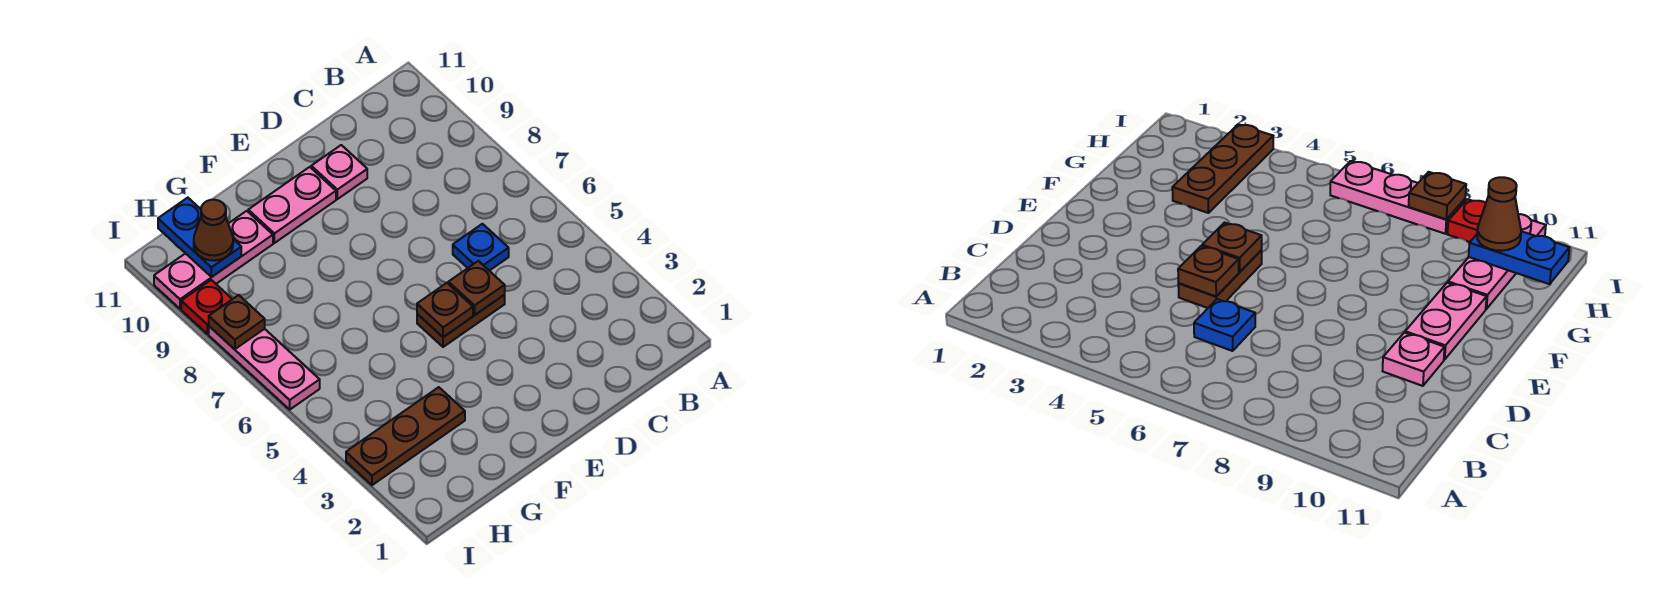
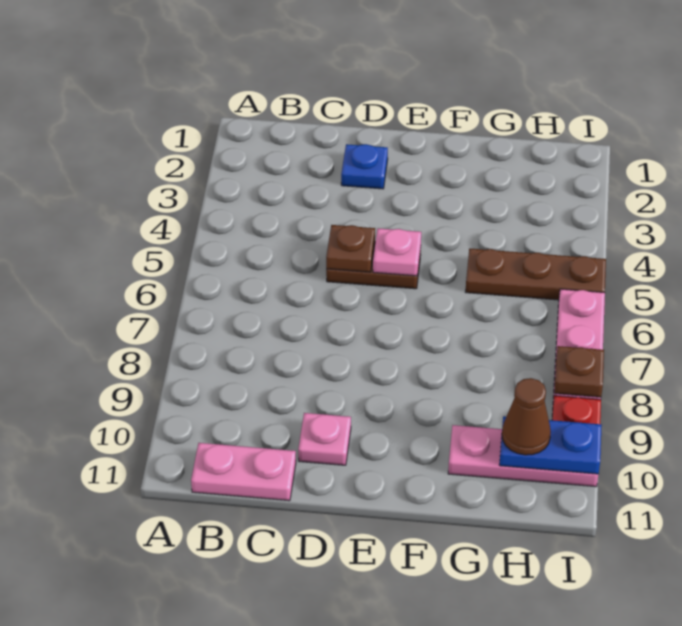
blue plate C6 level 1 -> blue plate D2 level 1
brown plate E5 level 2 -> pink plate E5 level 2
pink plate E10:F10 level 1 -> pink plate B11:C11 level 1
brown plate G3:I3 level 1 -> brown plate G5:I5 level 1
blue plate H10:H11 level 2 -> blue plate H10:I10 level 2

